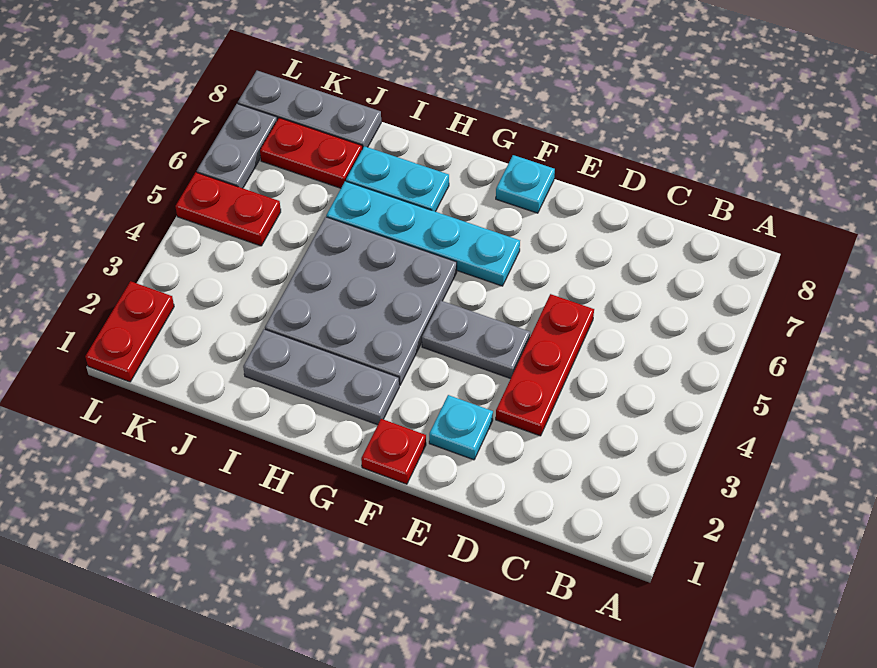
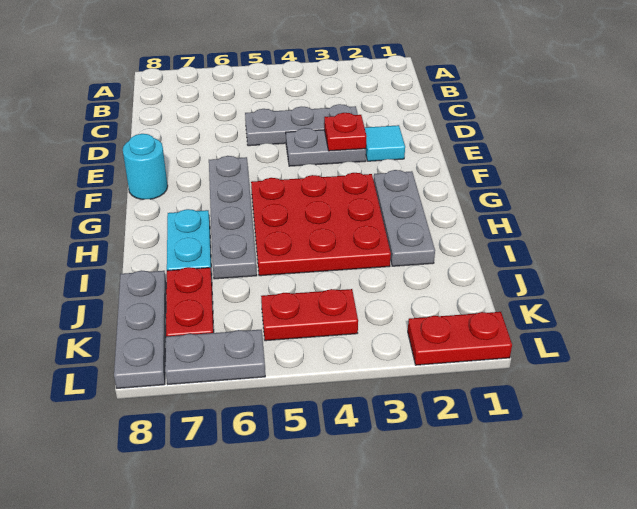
red plate D3:D5 level 1 -> grey plate D3:D5 level 1
cyan plate E2 level 1 -> cyan tile E2 level 1
grey plate E4:F4 level 1 -> grey plate E3:E4 level 1
red plate F1 level 1 -> red plate E3 level 2
cyan plate F6:I6 level 1 -> grey plate F6:I6 level 1
cyan plate F8 level 1 -> cyan round brick F8 level 1
grey plate G3:I5 level 1 -> red plate G3:I5 level 1
red plate K5:L5 level 1 -> red plate K4:K5 level 1

